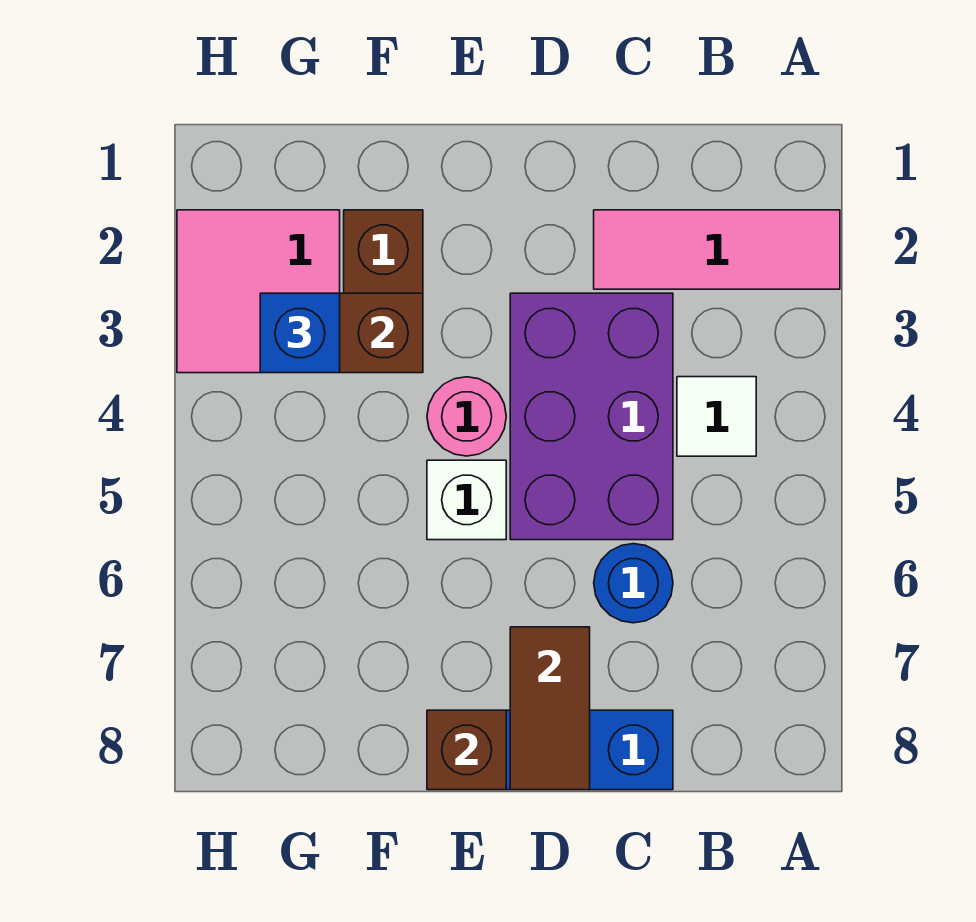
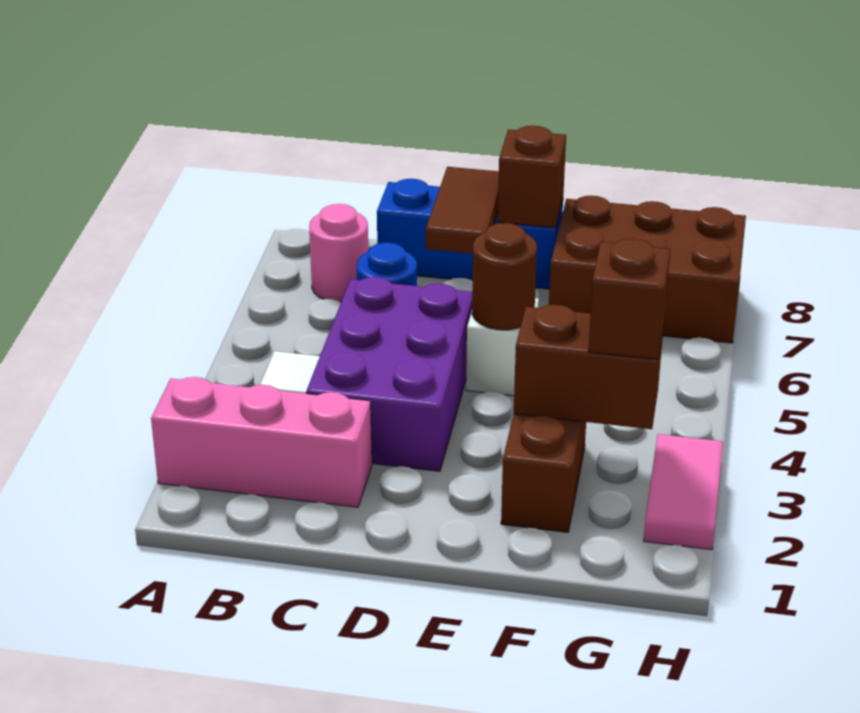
pink tile A2:C2 level 1 -> pink brick A2:C2 level 1
pink round brick E4 level 1 -> pink round brick B7 level 1
none -> brown round brick E5 level 2
none -> brown brick F7:H8 level 1
pink tile G2:H3 level 1 -> pink tile H2:H3 level 1
blue brick G3 level 3 -> brown brick G3 level 3

